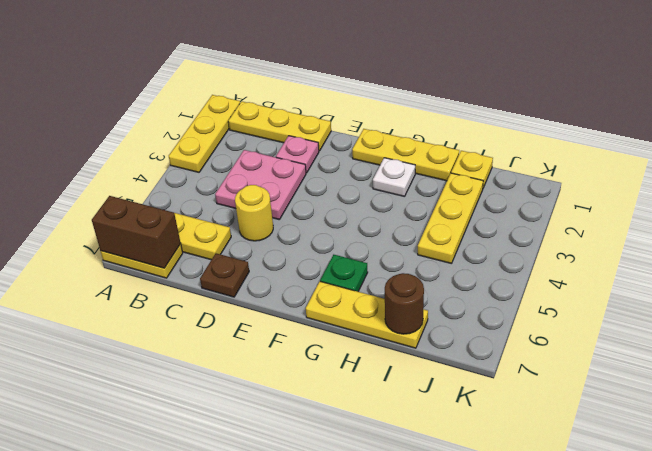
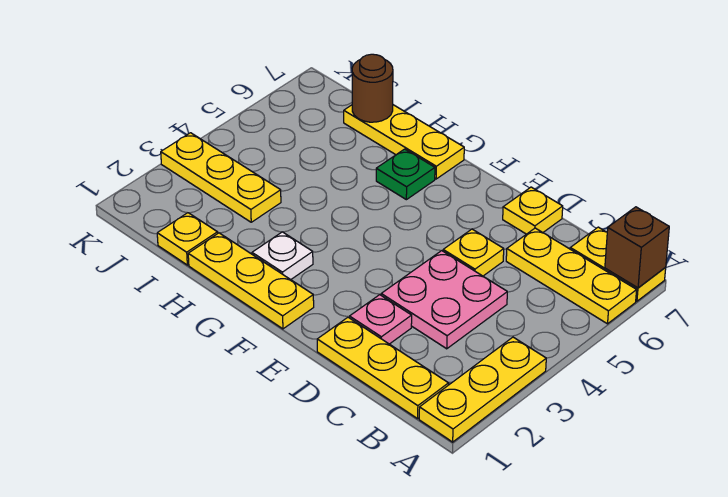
brown brick A7:B7 level 2 -> brown brick A7 level 2
yellow round brick D5 level 1 -> yellow plate D5 level 1
brown plate D7 level 1 -> yellow plate D7 level 1
yellow plate I2:I4 level 1 -> yellow plate I3:K3 level 1

